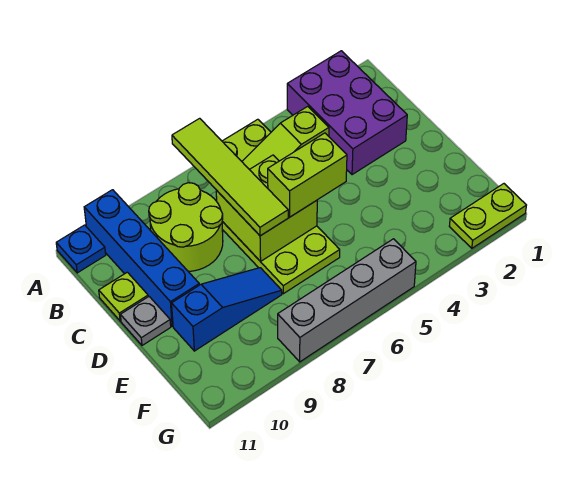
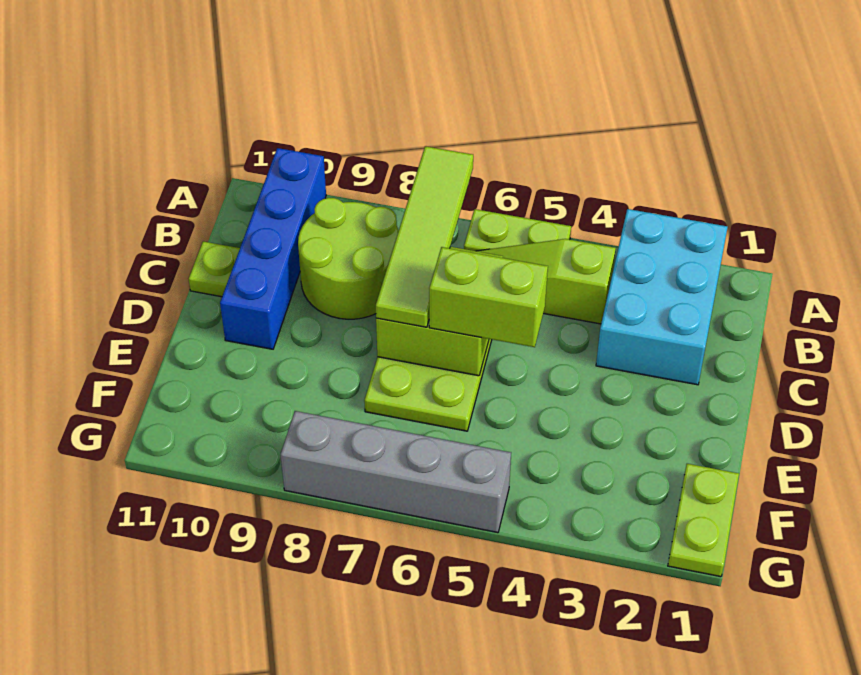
purple brick A2:C3 level 1 -> cyan brick A2:C3 level 1
blue plate A11 level 1 -> none
grey plate D11 level 1 -> none
blue slope E8:E10 level 1 top 10 -> none
lime plate G1:G2 level 1 -> lime plate F1:G1 level 1

